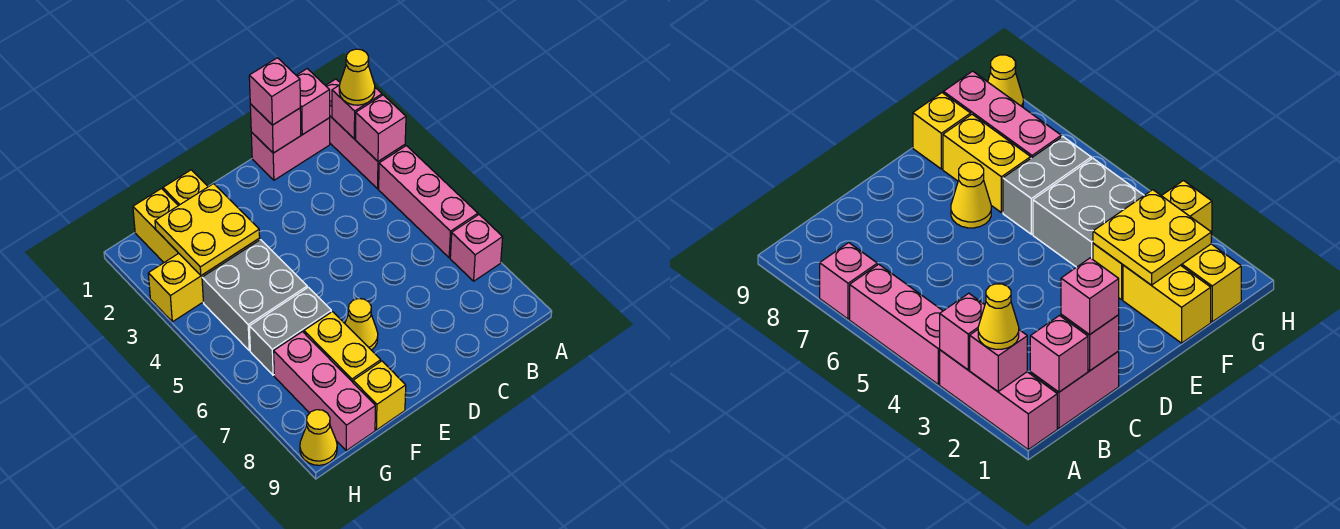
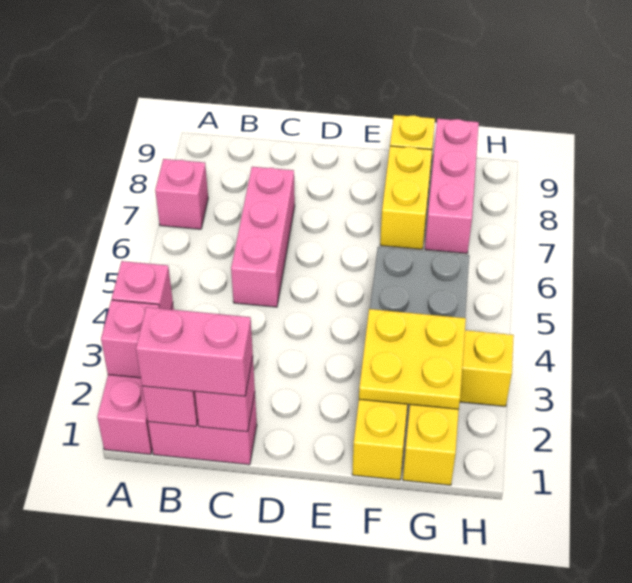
yellow cone A2 level 3 -> none
pink brick A4:A6 level 1 -> pink brick C5:C7 level 1
pink brick C1 level 3 -> pink brick B1:C1 level 3
yellow cone E7 level 1 -> none
grey brick F6:G6 level 1 -> none
yellow cone H9 level 1 -> none

